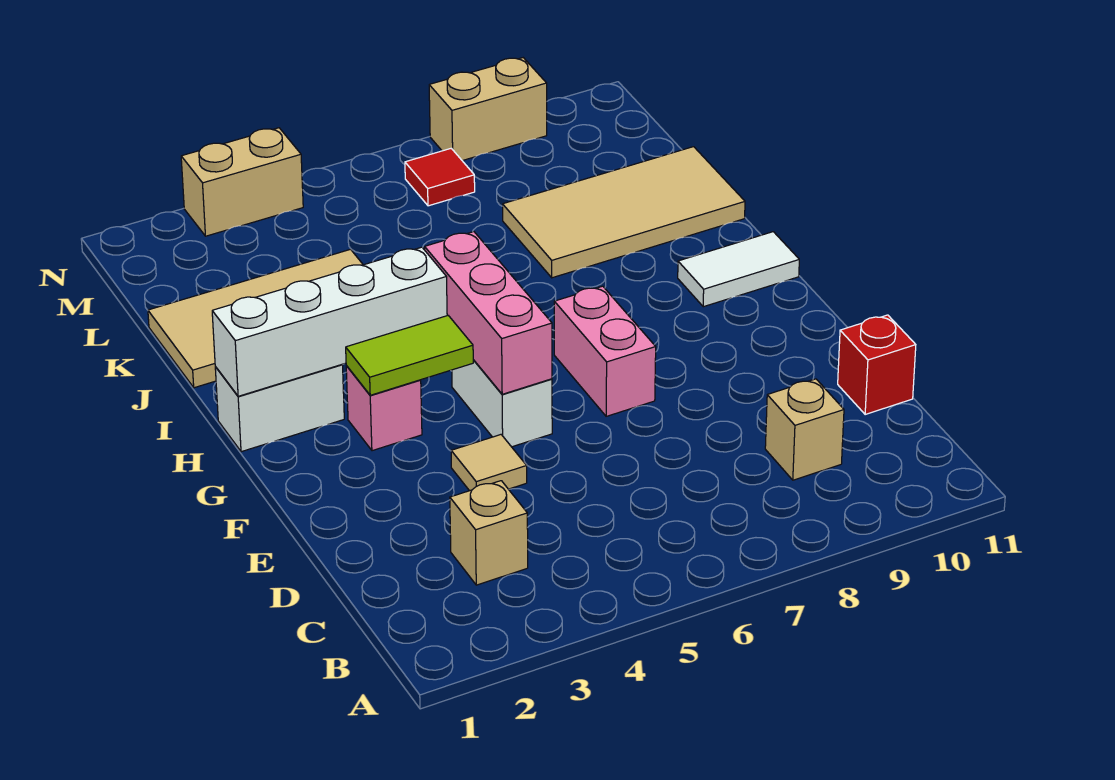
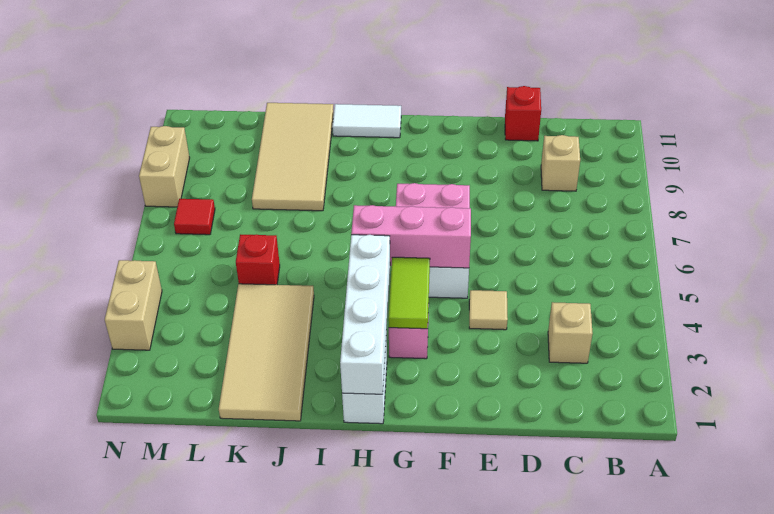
white tile H10:H11 level 1 -> white tile H11:I11 level 1
none -> red brick K5 level 1

